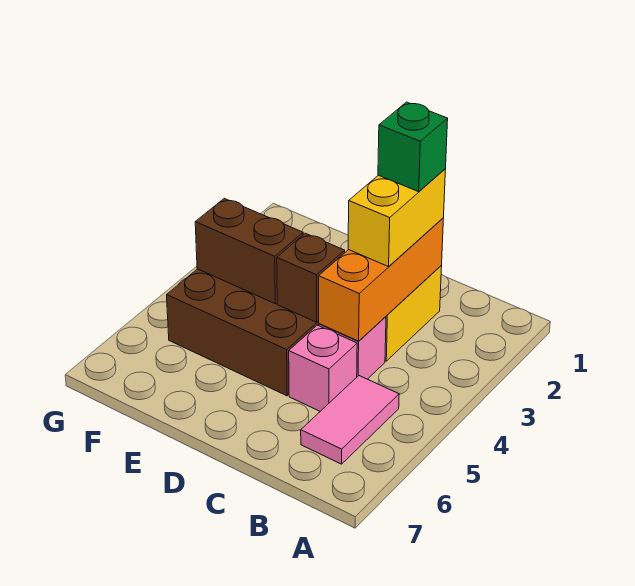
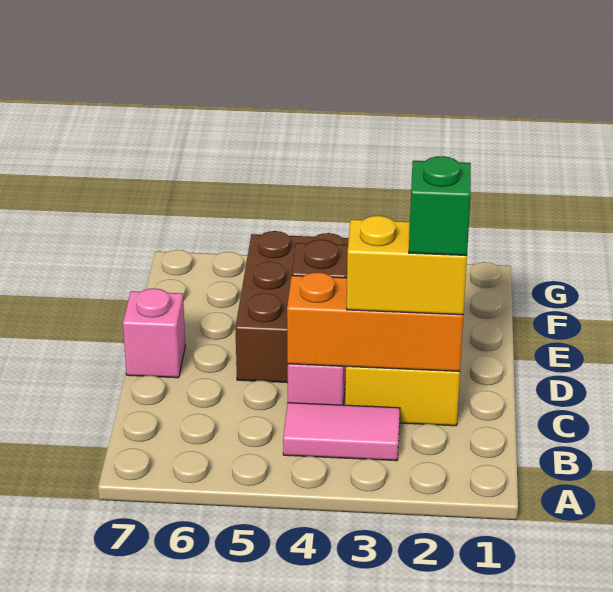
pink tile B5:B6 level 1 -> pink tile B3:B4 level 1
pink brick C5 level 1 -> pink brick D7 level 1
brown brick E4:F4 level 2 -> none

